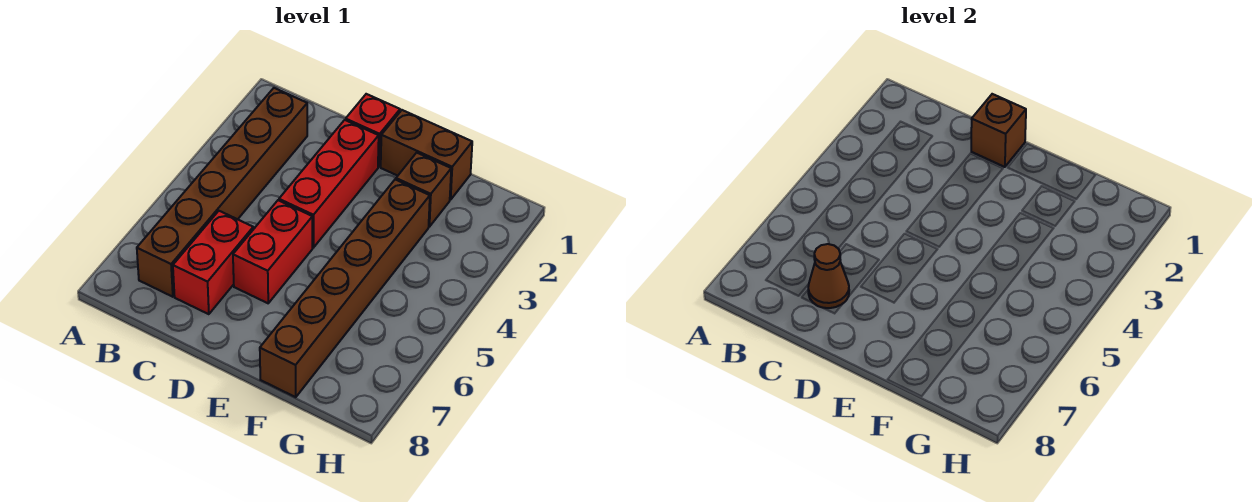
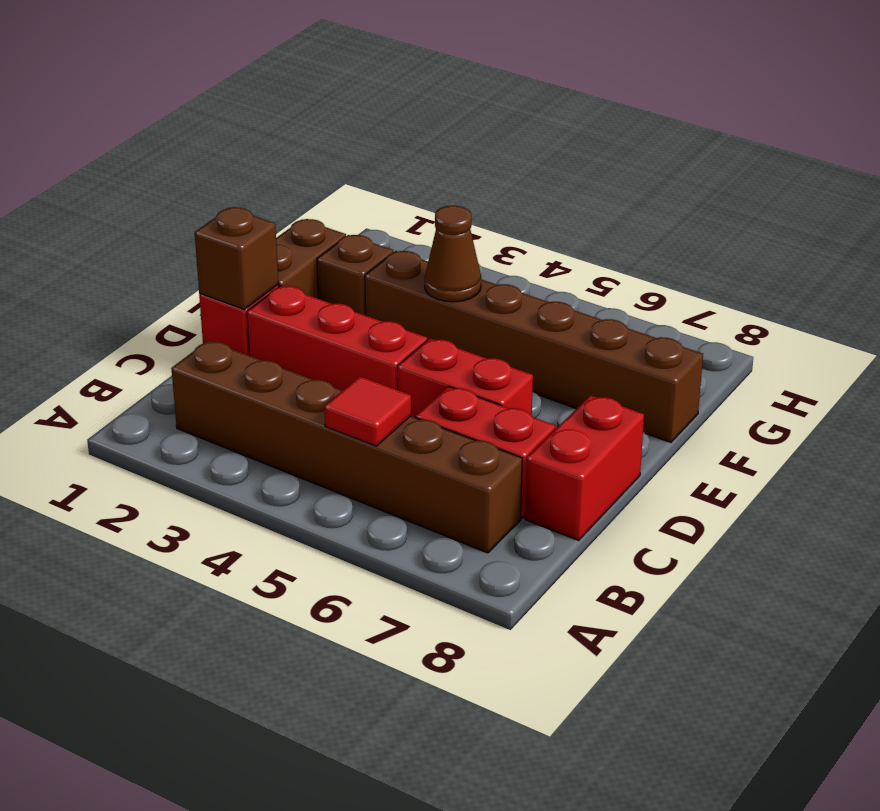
none -> red tile B5 level 2
brown cone C7 level 2 -> brown cone F4 level 2
none -> red brick C8:D8 level 1

